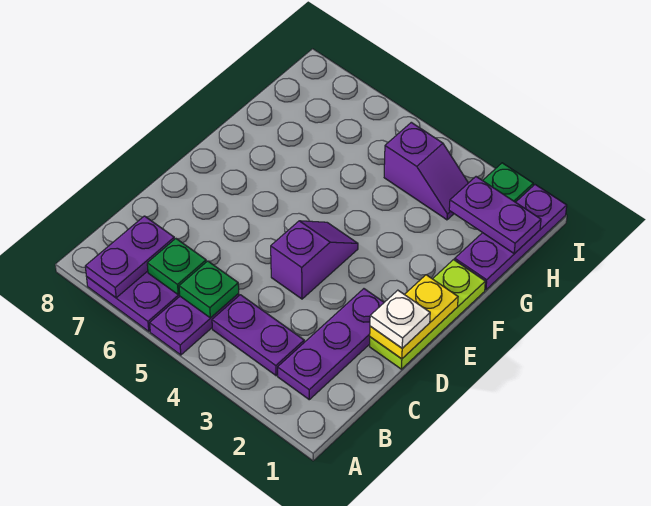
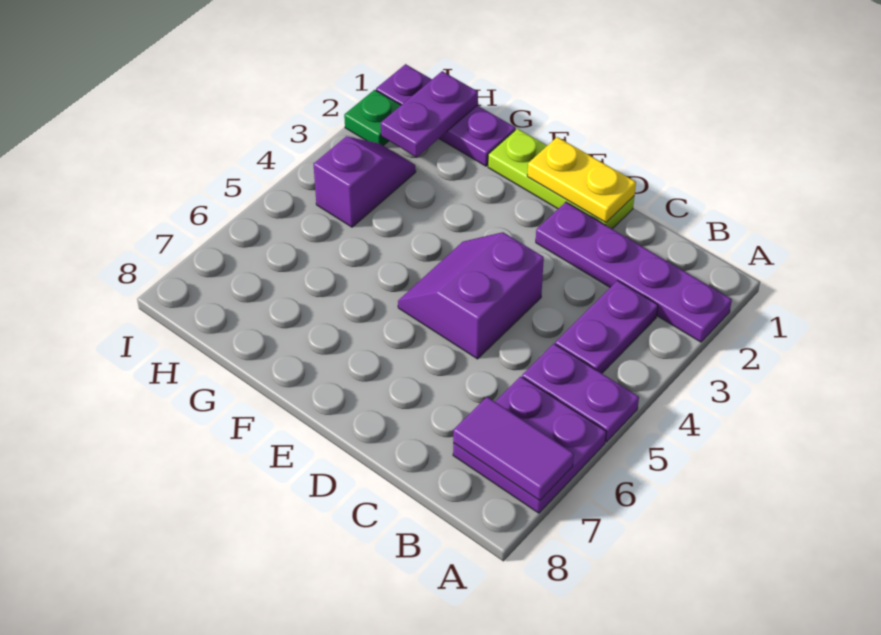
purple plate A7:B7 level 2 -> purple tile A7:B7 level 2
purple plate B2:D2 level 1 -> purple plate A2:D2 level 1
green plate B5 level 2 -> none
green plate B6 level 2 -> none
white plate D1 level 3 -> none
purple slope D4:E4 level 1 top D -> purple slope D4:E5 level 1 top D

